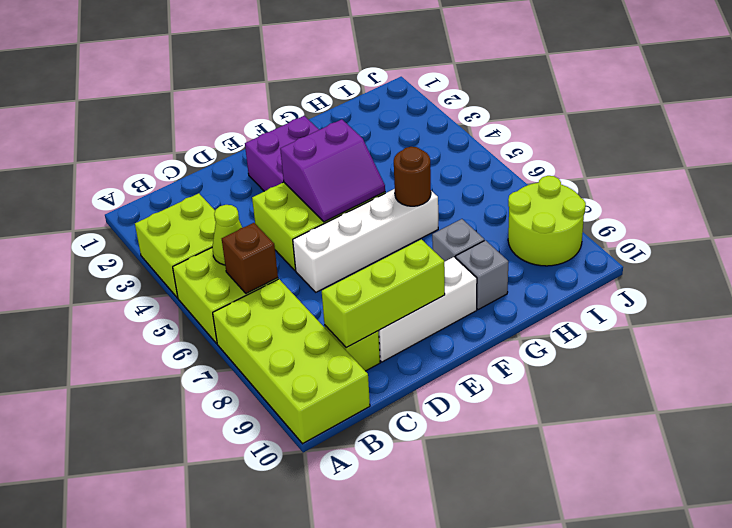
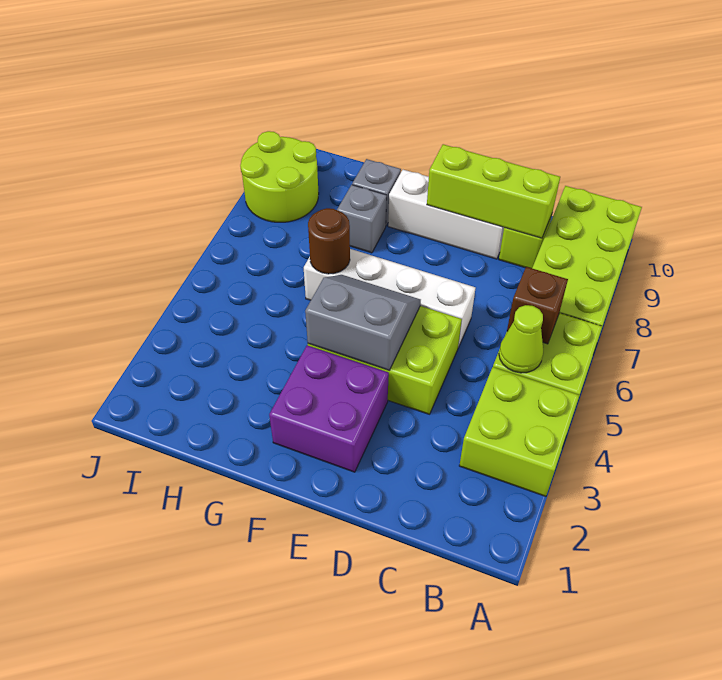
purple slope E4:F5 level 2 top 4 -> grey slope E4:F5 level 2 top 4

